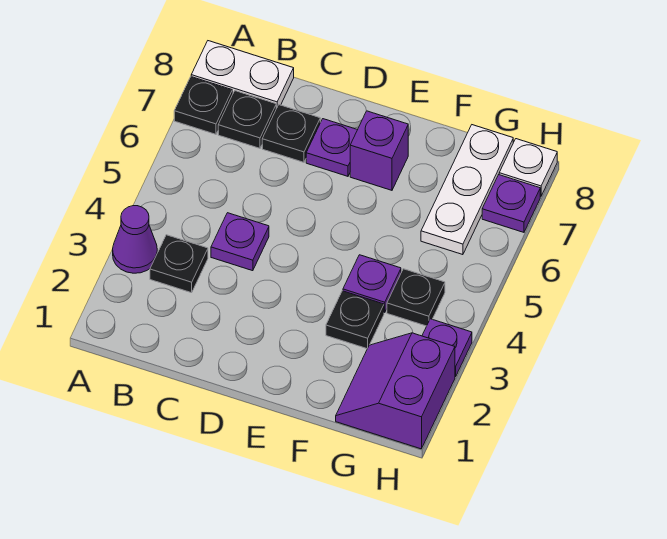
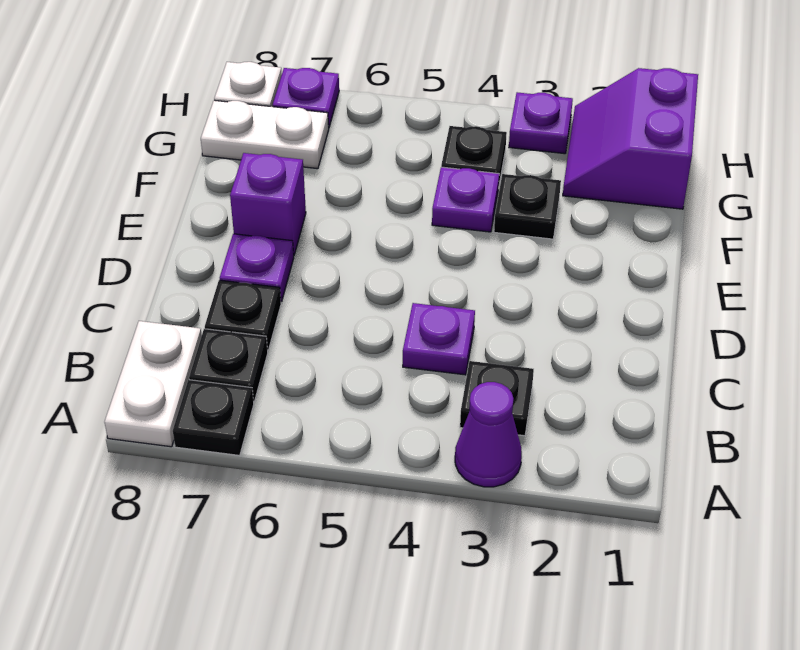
purple slope G1:H2 level 1 top H -> purple slope G1:H2 level 1 top 1
white plate G6:G8 level 1 -> white plate G7:G8 level 1

